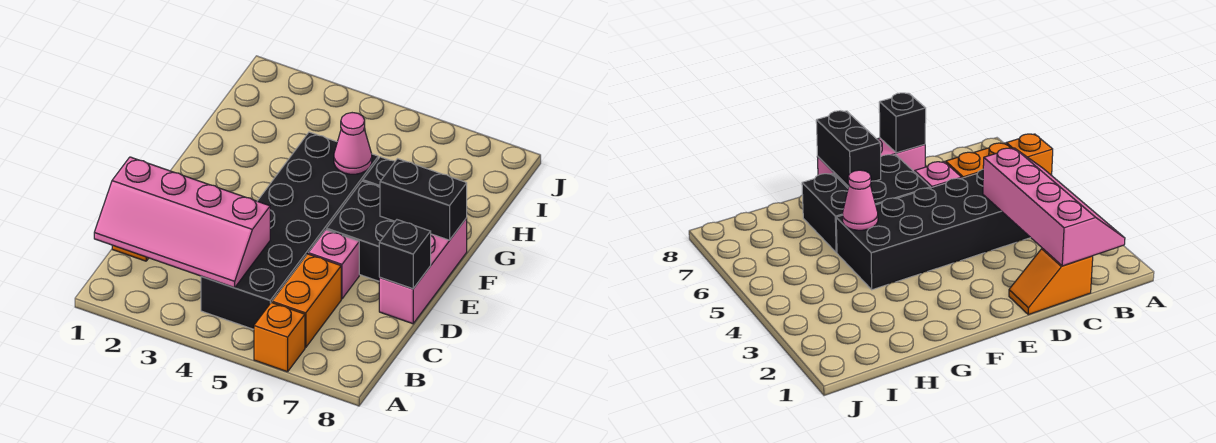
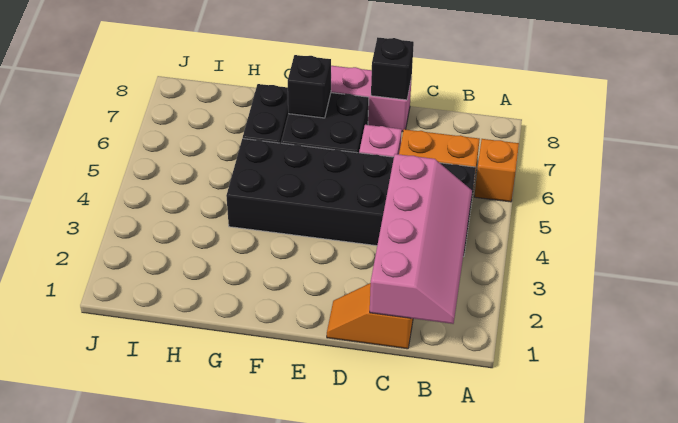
black brick F7:F8 level 2 -> black brick F7 level 2
pink cone G5 level 2 -> none

